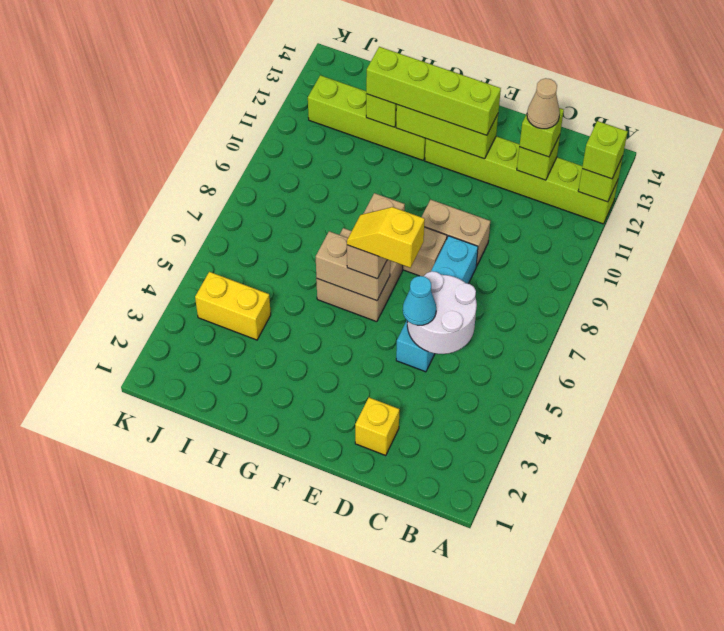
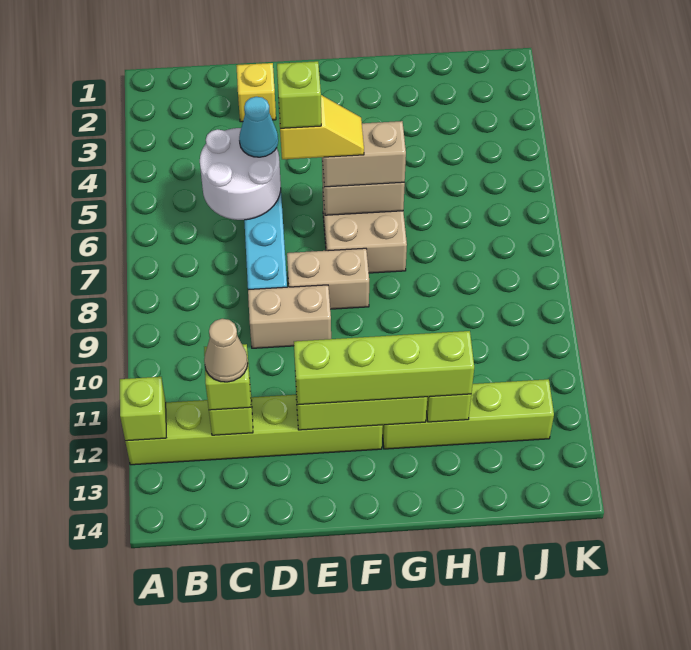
lime brick A12 level 3 -> lime brick E6 level 5
tan brick F6:F7 level 3 -> tan brick F6:G6 level 3
yellow brick I4:J4 level 1 -> none

